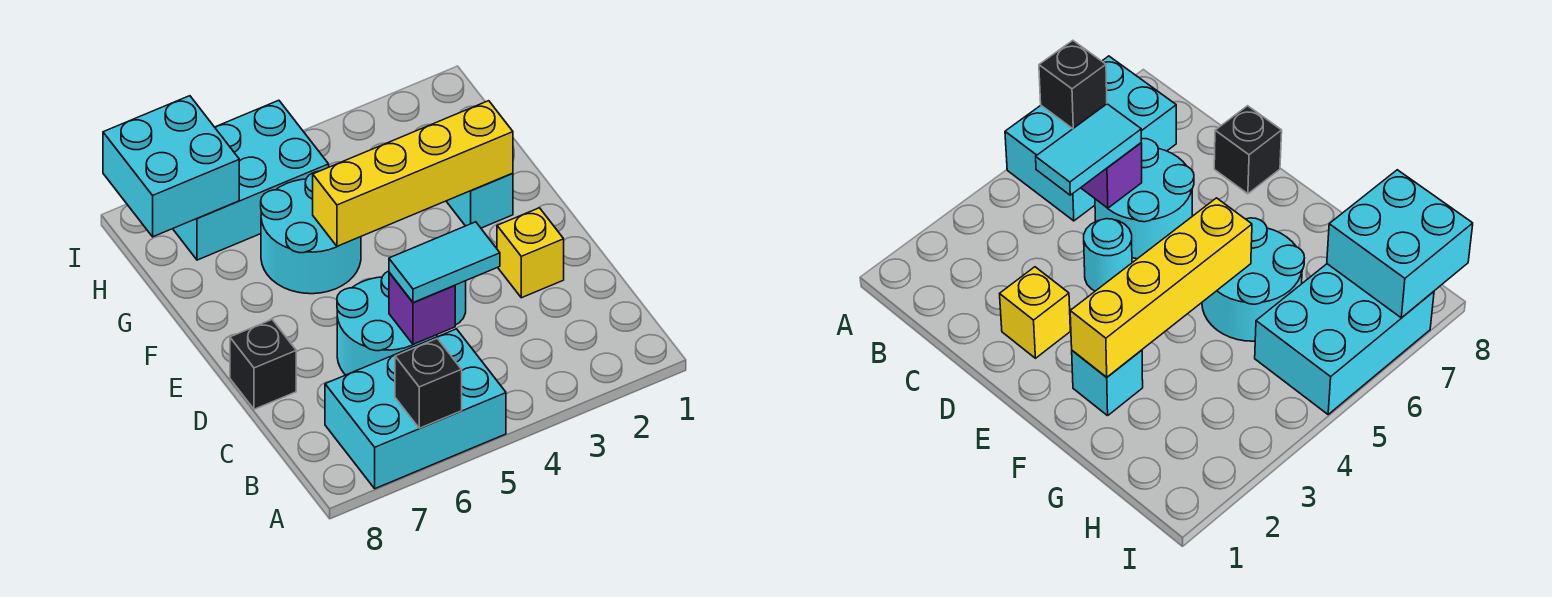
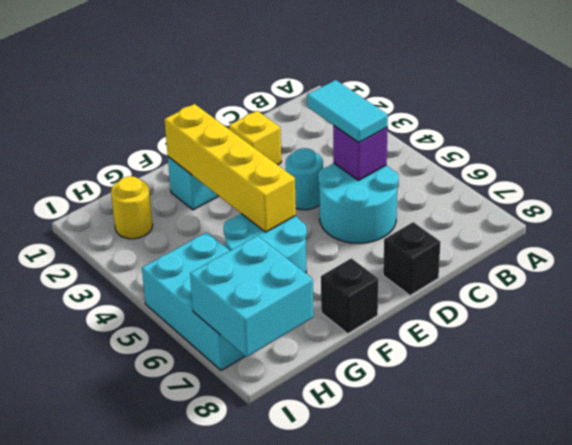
cyan brick A5:B7 level 1 -> none
black brick A6 level 2 -> black brick F8 level 1
none -> yellow round brick H2 level 1

